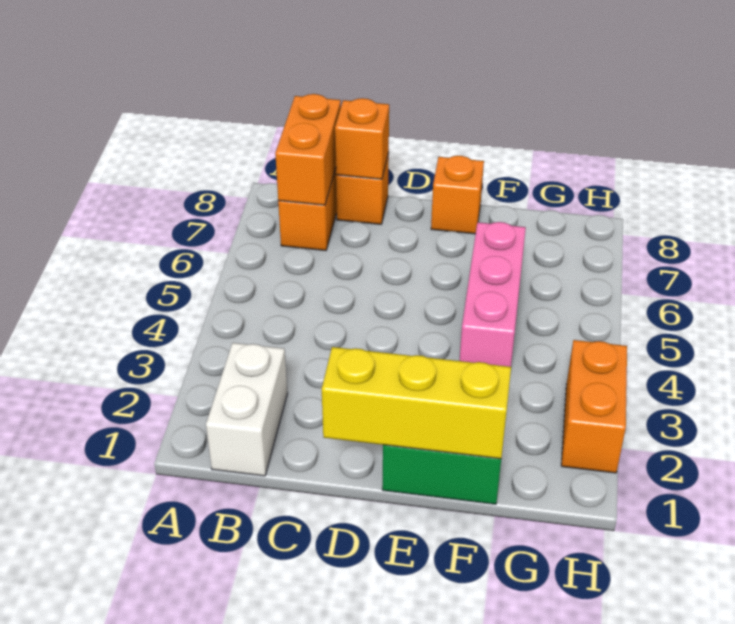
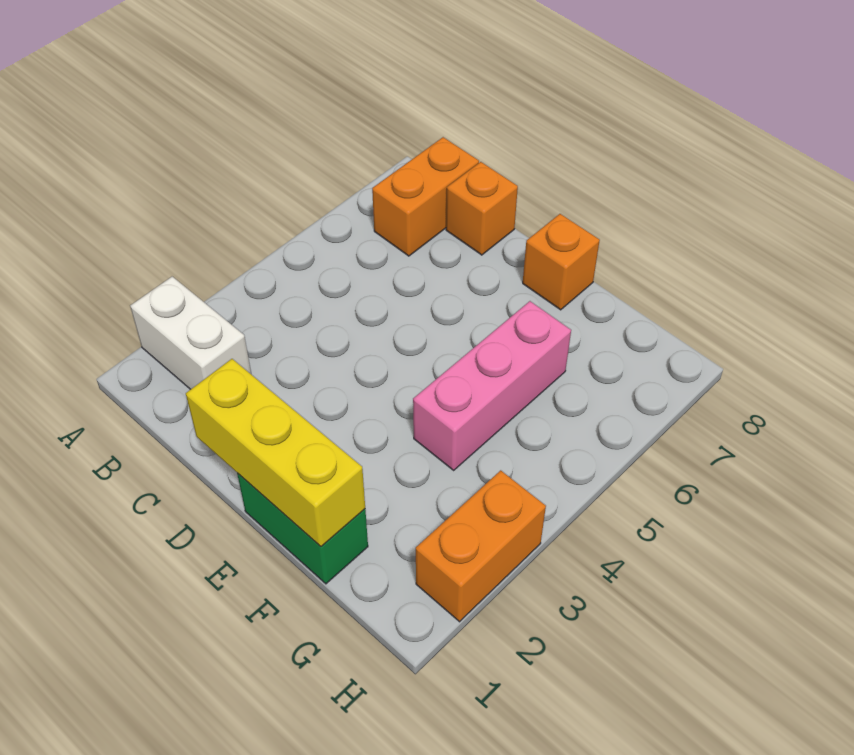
white brick B1:B2 level 1 -> white brick A2:B2 level 1
orange brick B7:B8 level 2 -> none
orange brick C8 level 2 -> none

